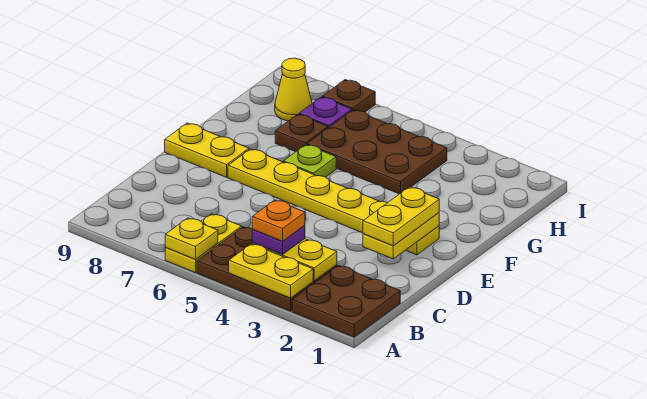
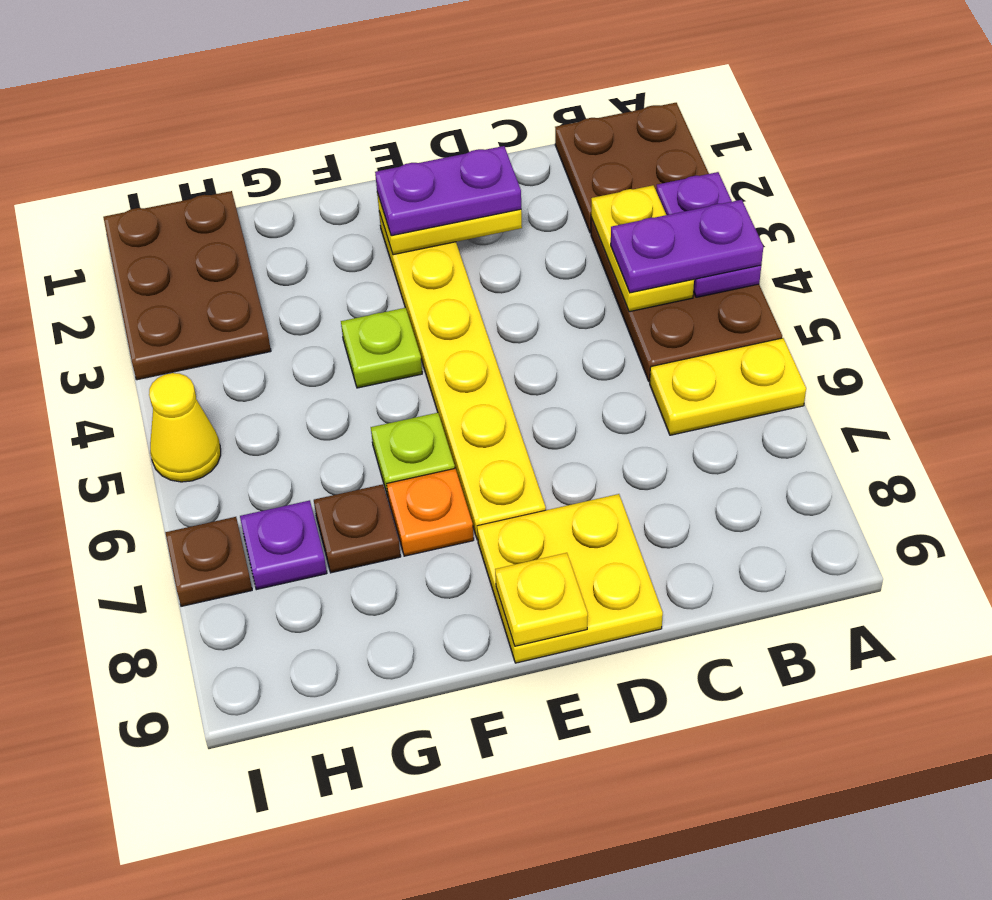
yellow plate A3:A4 level 2 -> purple plate A3:A4 level 2
yellow plate A6 level 2 -> yellow plate E9 level 2
purple plate B4 level 3 -> purple plate A4:B4 level 3
orange plate B4 level 4 -> orange plate F7 level 1
yellow plate D2:E2 level 3 -> purple plate D2:E2 level 3
yellow plate E8:E9 level 1 -> yellow plate D8:E9 level 1
none -> lime plate F4 level 1
brown plate G4:H6 level 1 -> brown plate H1:I3 level 1
yellow cone H8 level 1 -> yellow cone I5 level 1

